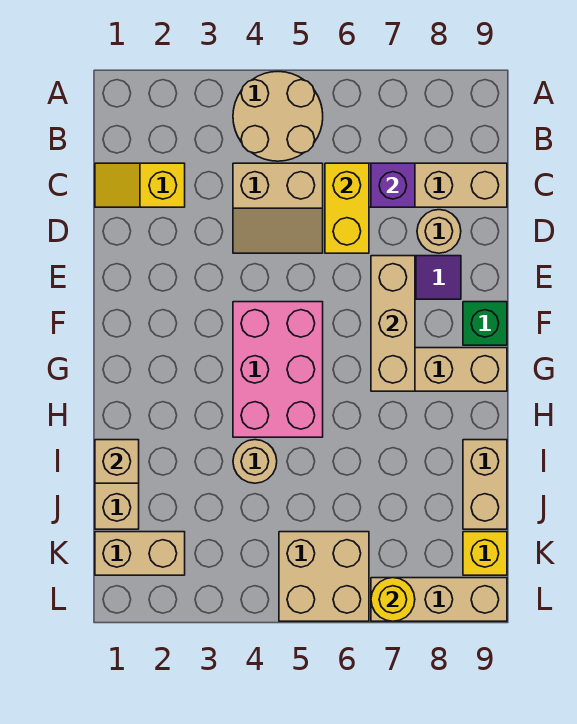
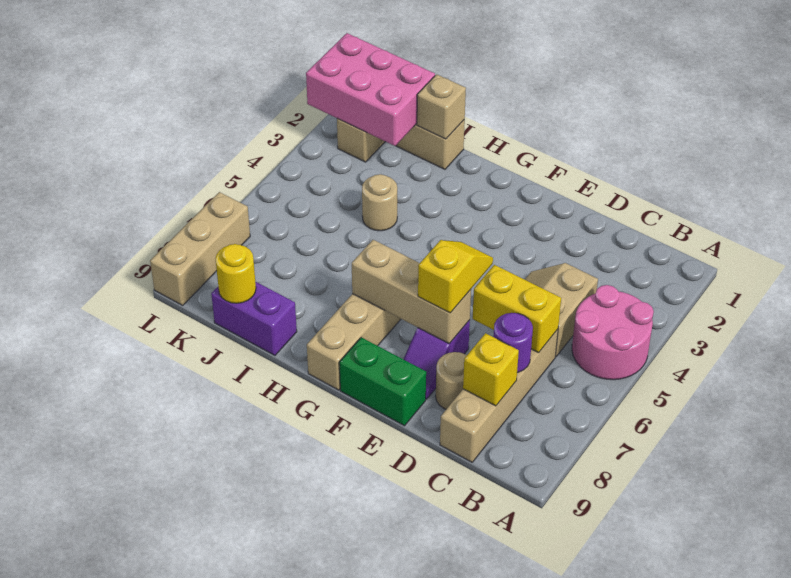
tan round brick A4:B5 level 1 -> pink round brick A4:B5 level 1
yellow slope C1:C2 level 1 top 2 -> yellow slope E6:E7 level 3 top 7
purple brick C7 level 2 -> purple round brick C7 level 2
pink brick F4:H5 level 1 -> pink brick J1:L2 level 2
green brick F9 level 1 -> green brick E9:F9 level 1
tan brick I9:J9 level 1 -> purple brick I9:J9 level 1
tan brick K5:L6 level 1 -> none
yellow brick K9 level 1 -> yellow brick C8 level 2
yellow round brick L7 level 2 -> yellow round brick J9 level 2

